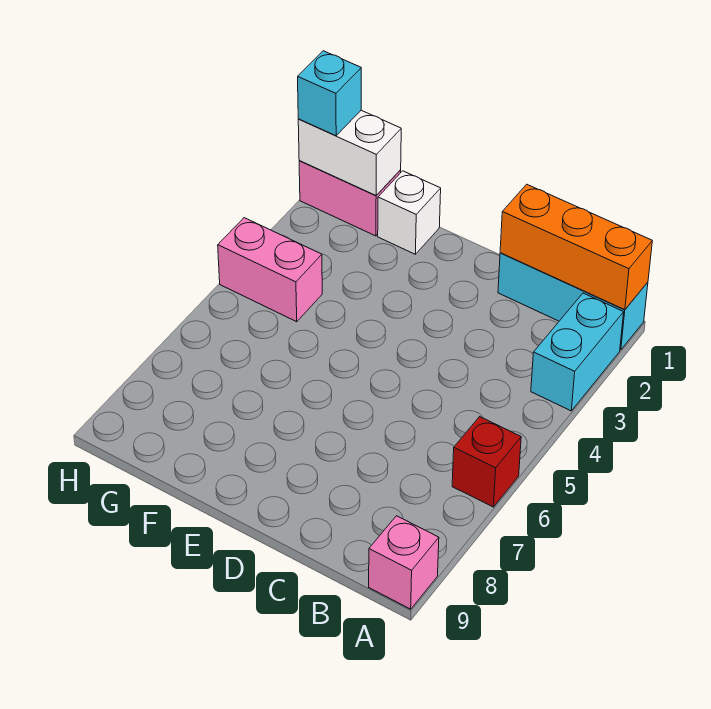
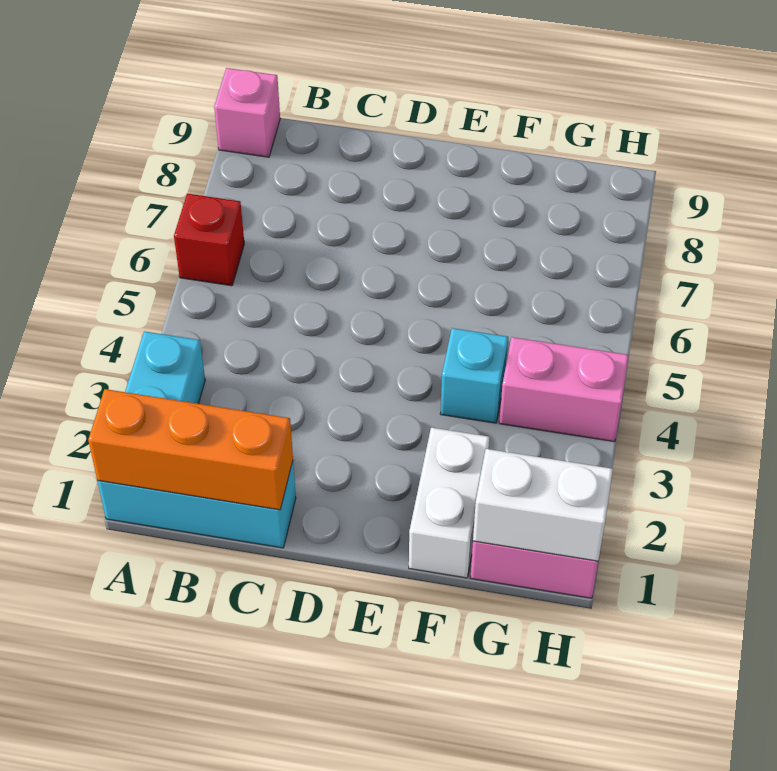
white brick F1 level 1 -> white brick F1:F2 level 1
cyan brick H1 level 3 -> cyan brick F4 level 1

